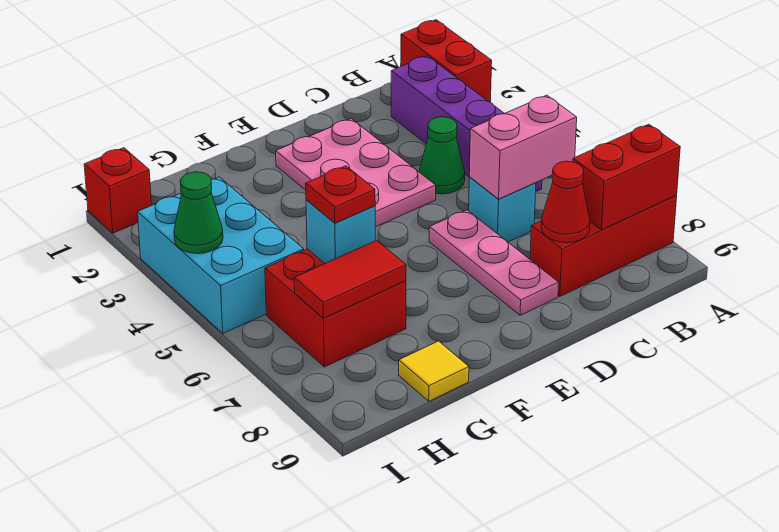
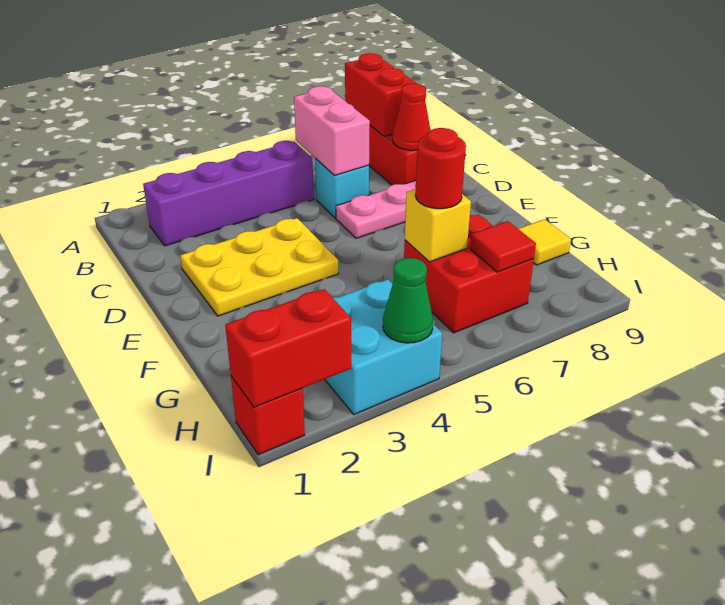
red brick A1:A2 level 1 -> red brick I1:I2 level 2
green cone C4 level 1 -> none
pink plate D2:E4 level 1 -> yellow plate D2:E4 level 1
cyan brick G6 level 2 -> yellow brick G6 level 2
red plate G6 level 3 -> red round brick G6 level 3
red tile G7:H7 level 2 -> red tile H7 level 2
cyan brick H3:I5 level 1 -> cyan brick H3:I4 level 1

